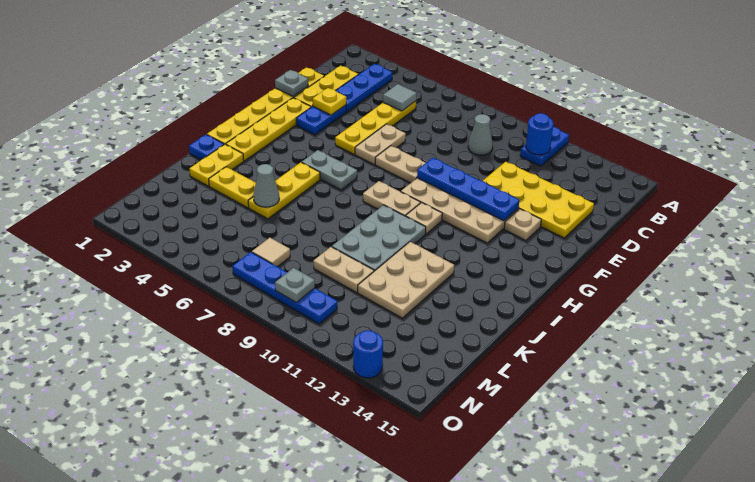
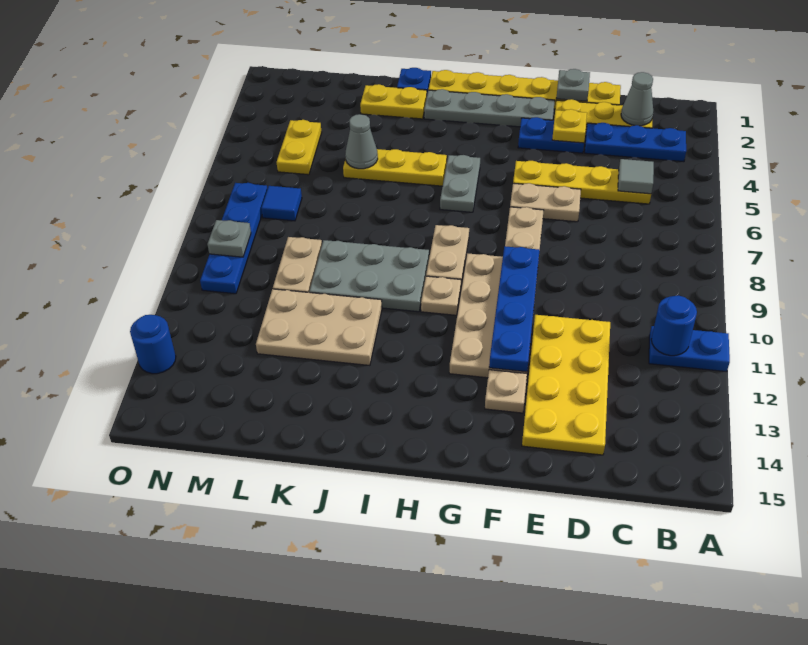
grey cone C9 level 1 -> grey cone C2 level 2
yellow plate F2:I2 level 1 -> grey plate F2:I2 level 1
yellow plate K3:K4 level 1 -> yellow plate M4:M5 level 1
tan tile M7 level 1 -> blue tile M7 level 1

